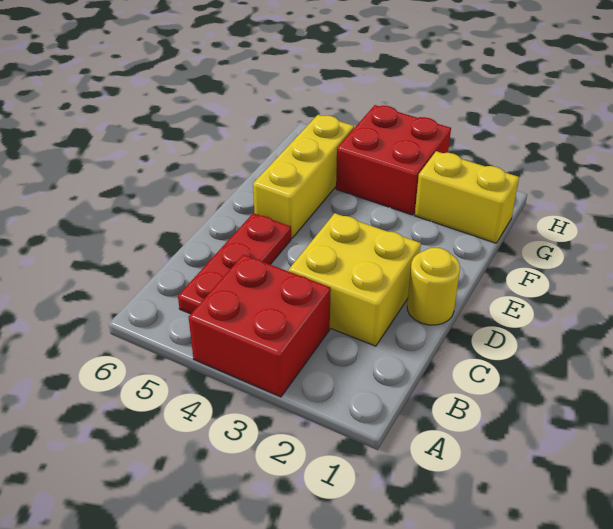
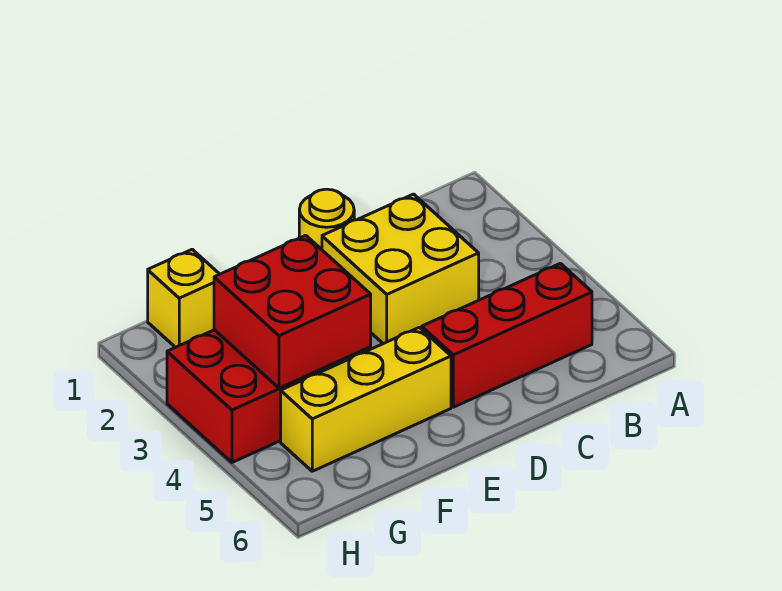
red brick A3:B4 level 1 -> red brick F3:G4 level 2
red plate B5:D5 level 1 -> red brick B5:D5 level 1
yellow brick G1:G2 level 1 -> yellow brick G1 level 1

